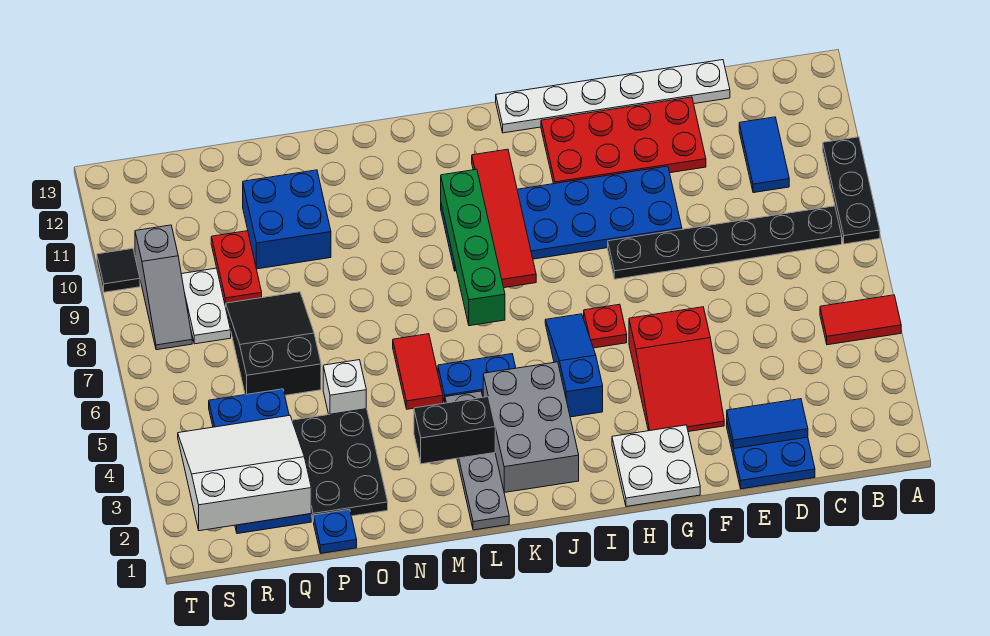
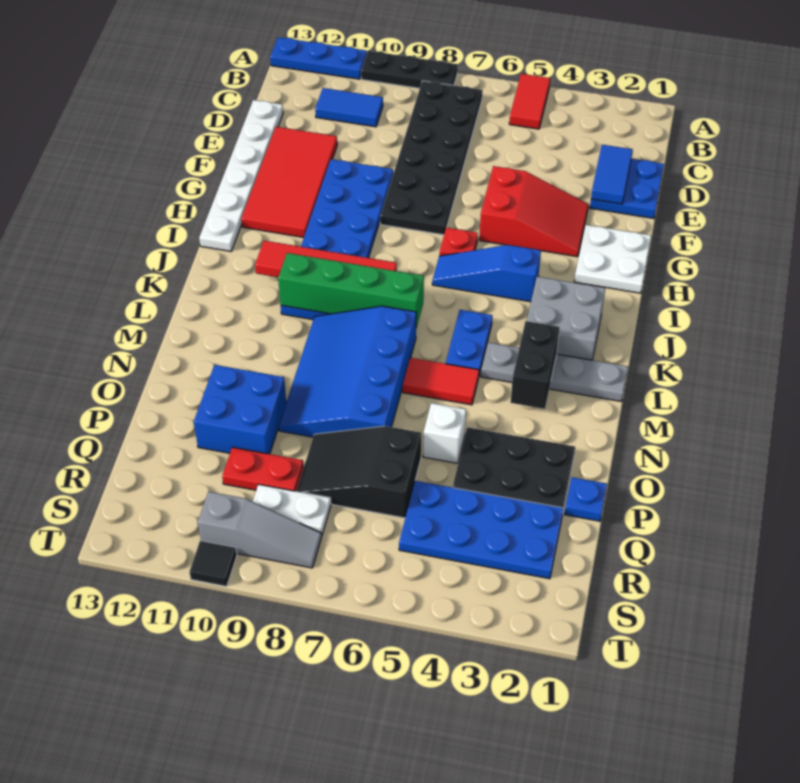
none -> blue plate A11:A13 level 1
black plate B8:G8 level 1 -> black plate B7:G8 level 1
red plate E11:H12 level 1 -> red tile E11:H12 level 1
grey brick J2:K4 level 1 -> grey brick J2:K3 level 1
none -> blue slope L7:O9 level 1 top 7
white slope Q2:S4 level 2 top 2 -> none

